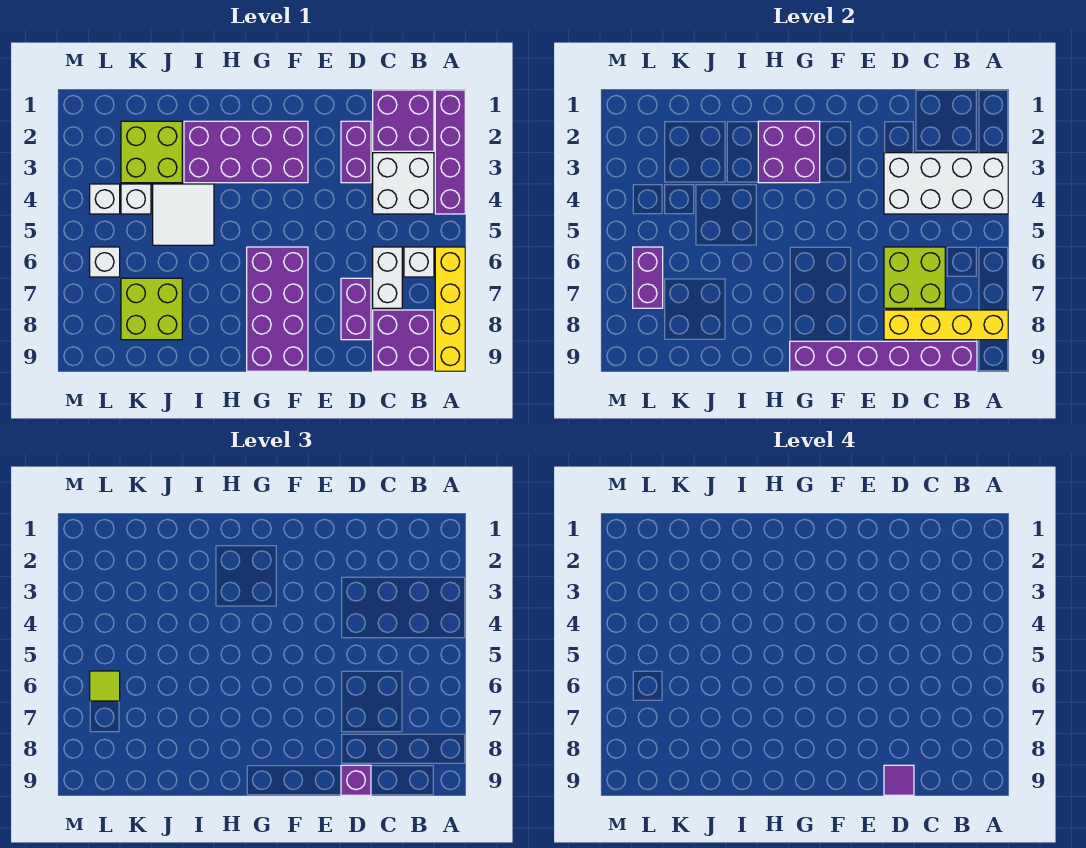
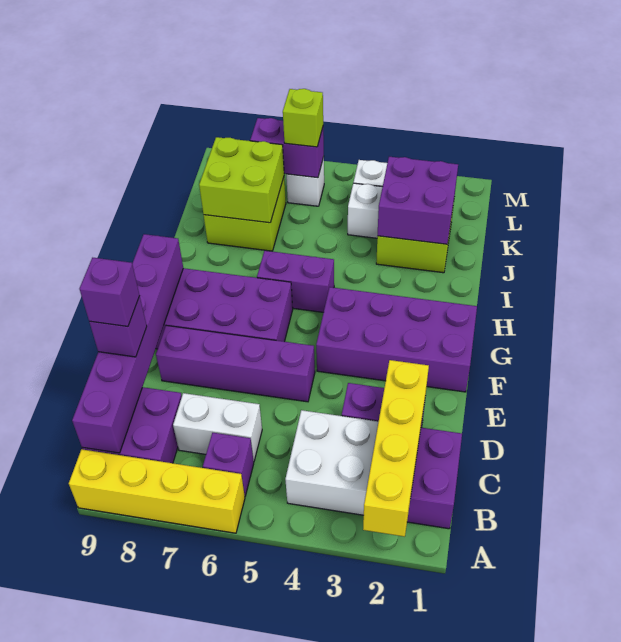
purple brick A1:A4 level 1 -> purple brick E5:E8 level 1
white brick A3:D4 level 2 -> none
yellow brick A8:D8 level 2 -> yellow brick A2:D2 level 2
white brick B6 level 1 -> purple brick B6 level 1
lime brick C6:D7 level 2 -> lime brick J7:K8 level 2
purple brick D7:D8 level 1 -> purple brick H5:H6 level 1
purple tile D9 level 4 -> purple brick D9 level 4
purple brick F2:I3 level 1 -> purple brick F1:G4 level 1
purple brick G2:H3 level 2 -> purple brick J2:K3 level 2
white tile I4:J5 level 1 -> none
lime tile L6 level 3 -> lime brick L6 level 3

